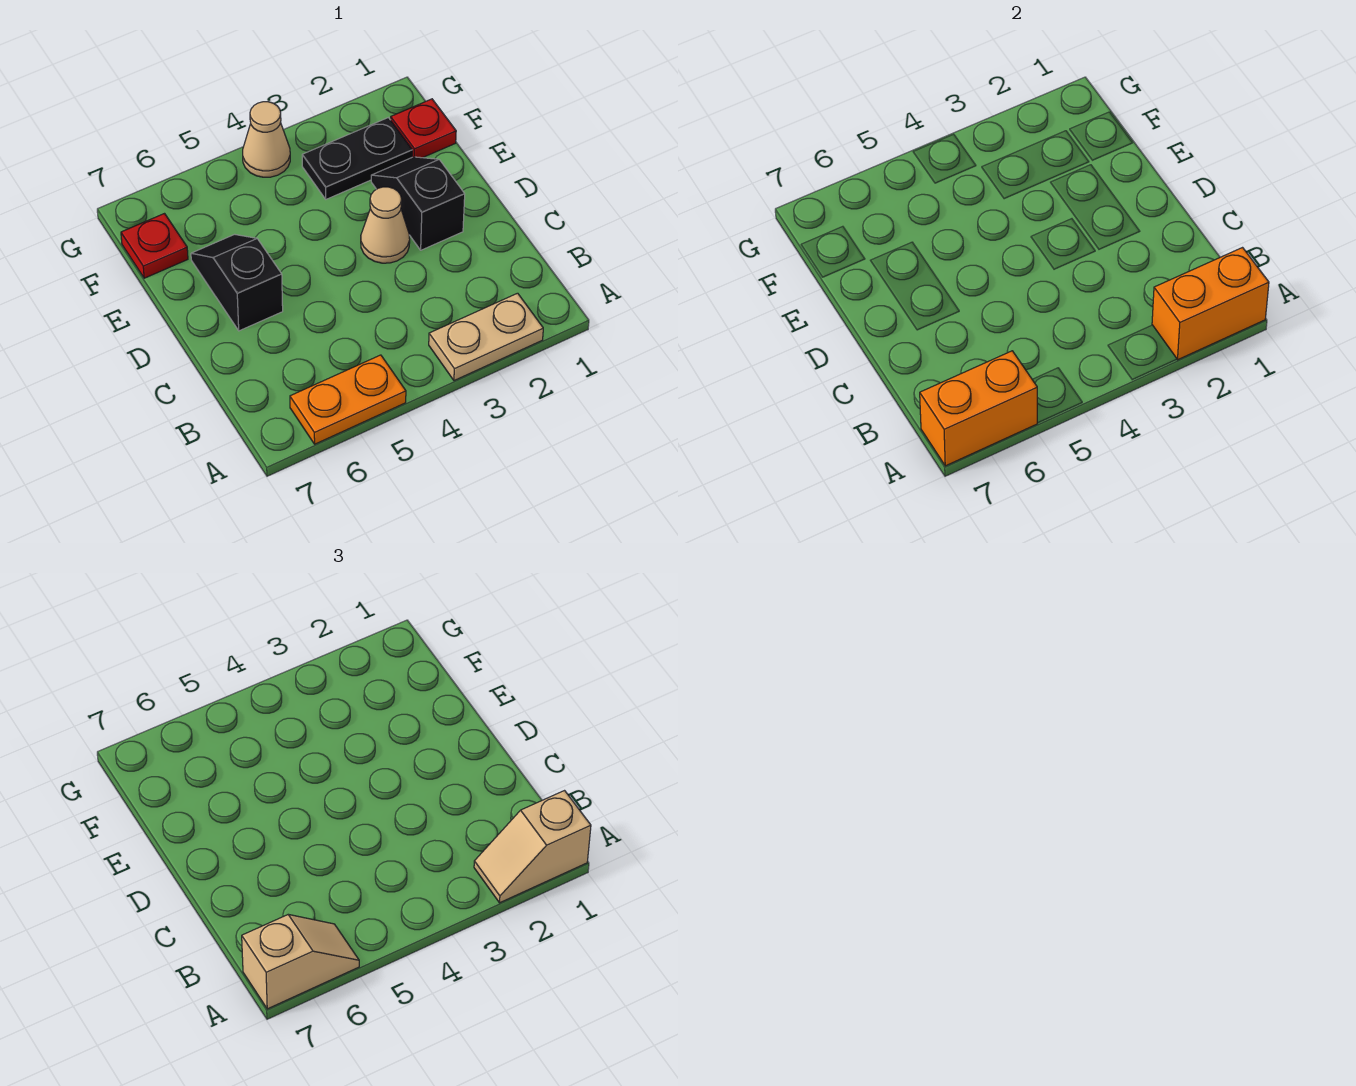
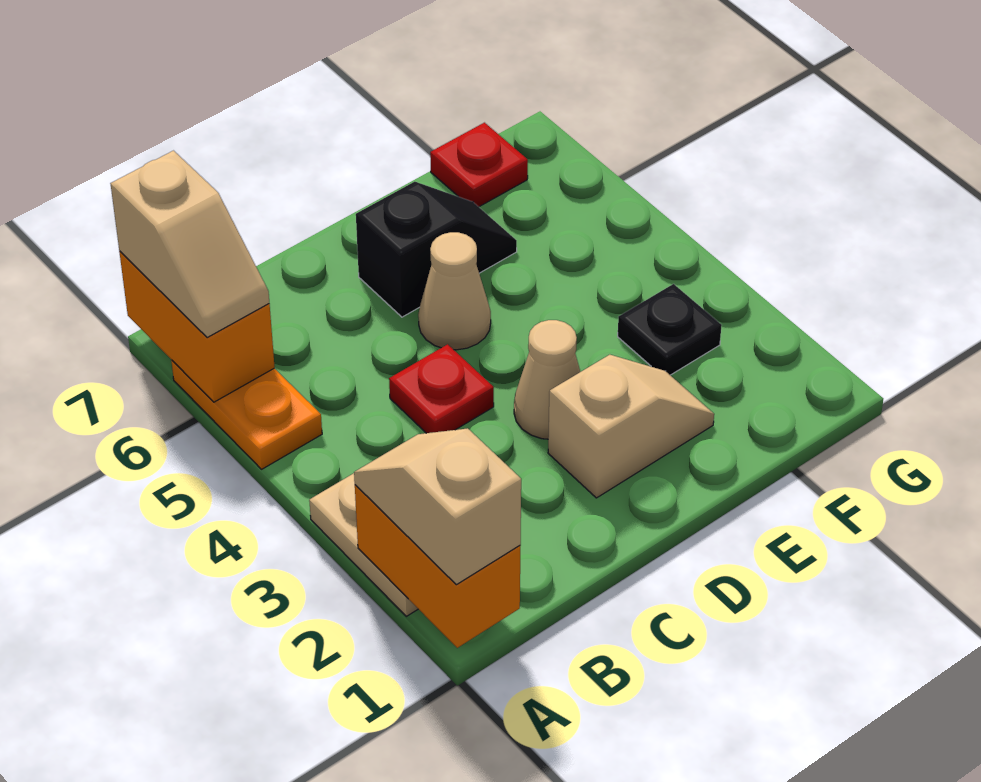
black slope D2:E2 level 1 top D -> tan slope D2:E2 level 1 top D
red plate F1 level 1 -> red plate C4 level 1
black plate F2:F3 level 1 -> black plate F3 level 1
tan cone G4 level 1 -> tan cone D5 level 1

